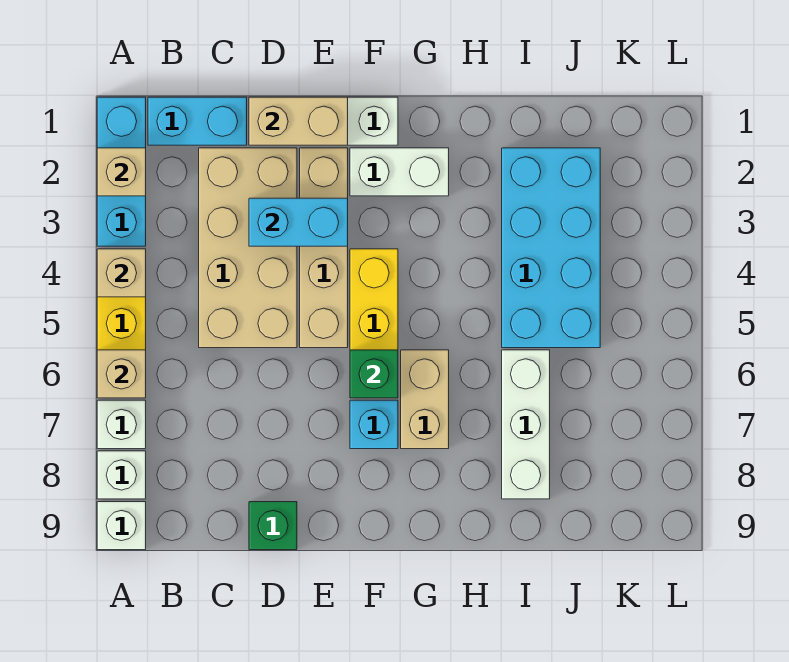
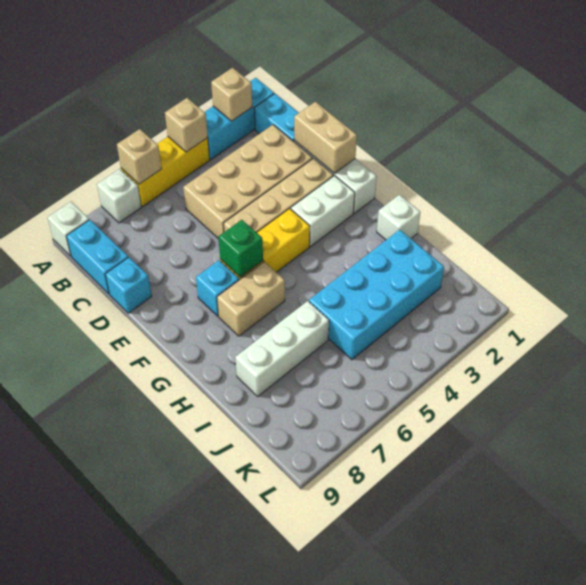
white brick A8 level 1 -> white brick H1 level 1
cyan brick D3:E3 level 2 -> cyan brick B9:C9 level 1
green brick D9 level 1 -> cyan brick D9 level 1
white brick F2:G2 level 1 -> white brick F2:F3 level 1

